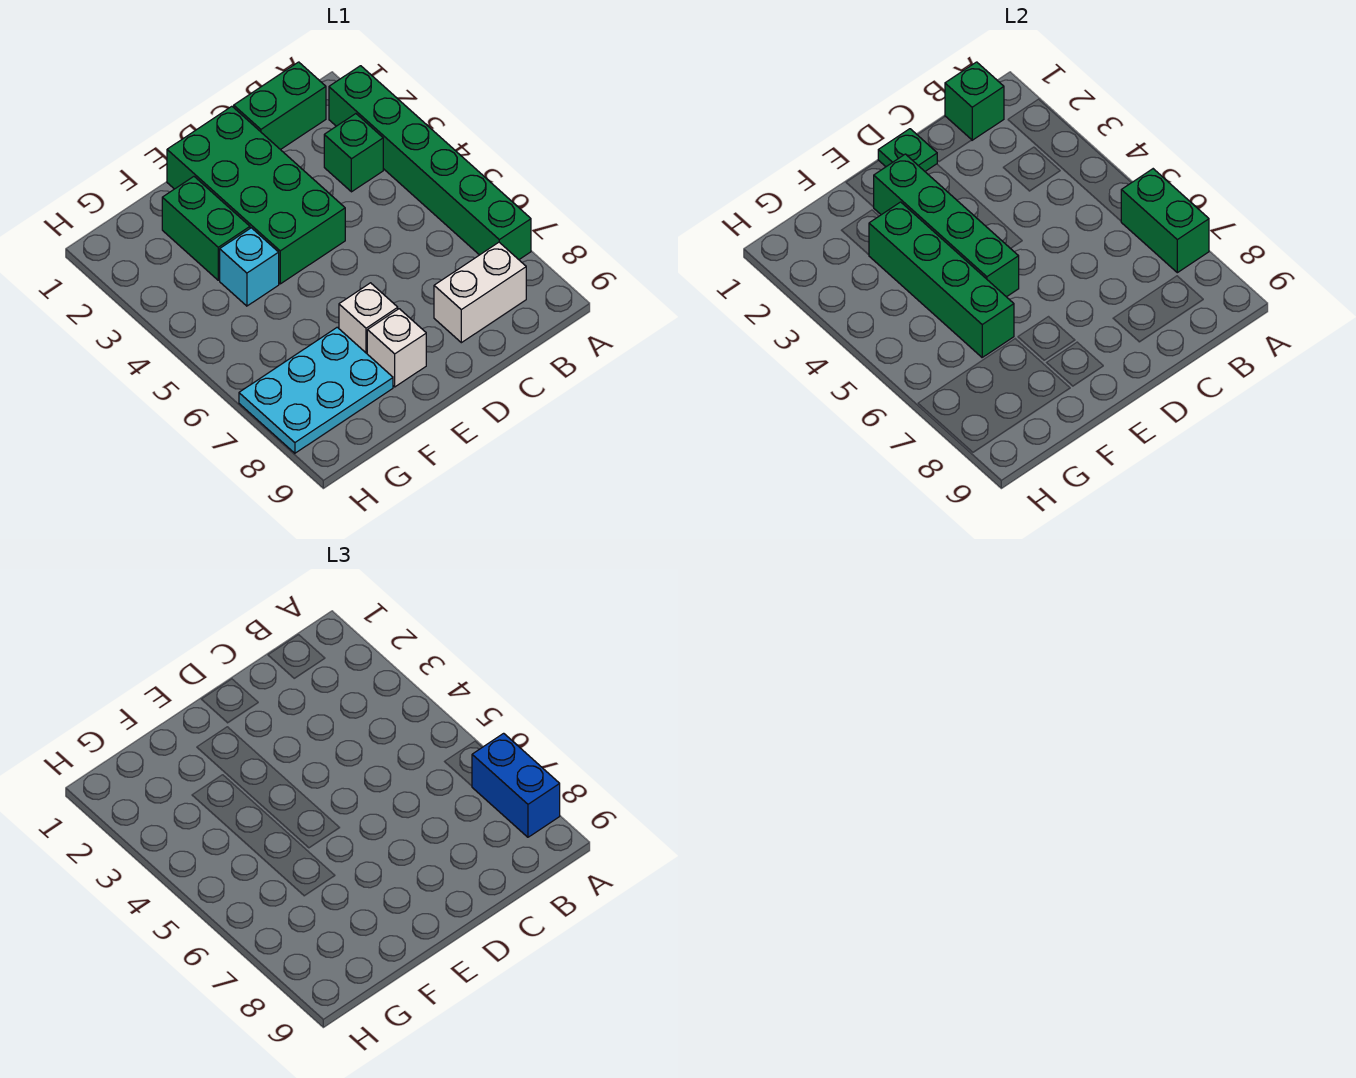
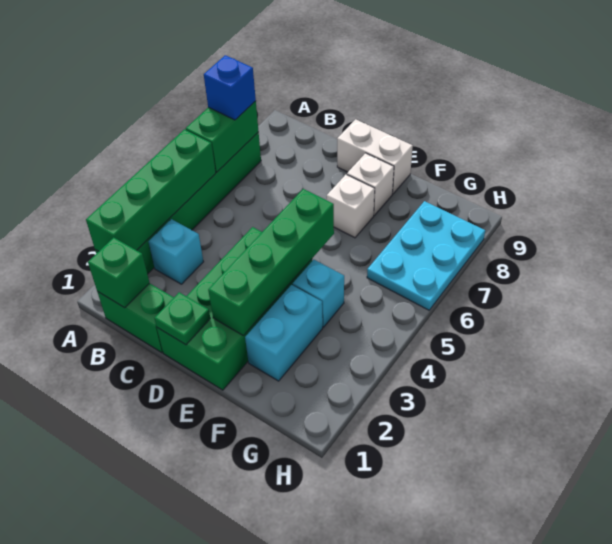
blue brick A7:A8 level 3 -> blue brick A7 level 3
green brick B3 level 1 -> cyan brick B3 level 1
white brick B8:C8 level 1 -> white brick D9:E9 level 1
green brick F2:F3 level 1 -> cyan brick F2:F3 level 1
green brick F3:F6 level 2 -> green brick A2:A5 level 2
cyan plate F7:H8 level 1 -> cyan plate G6:H8 level 1

